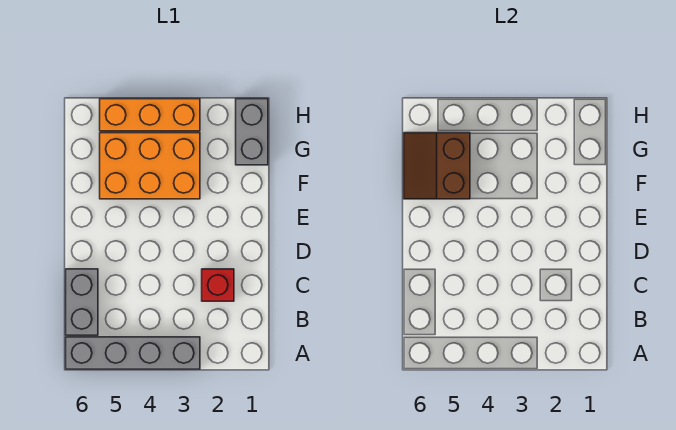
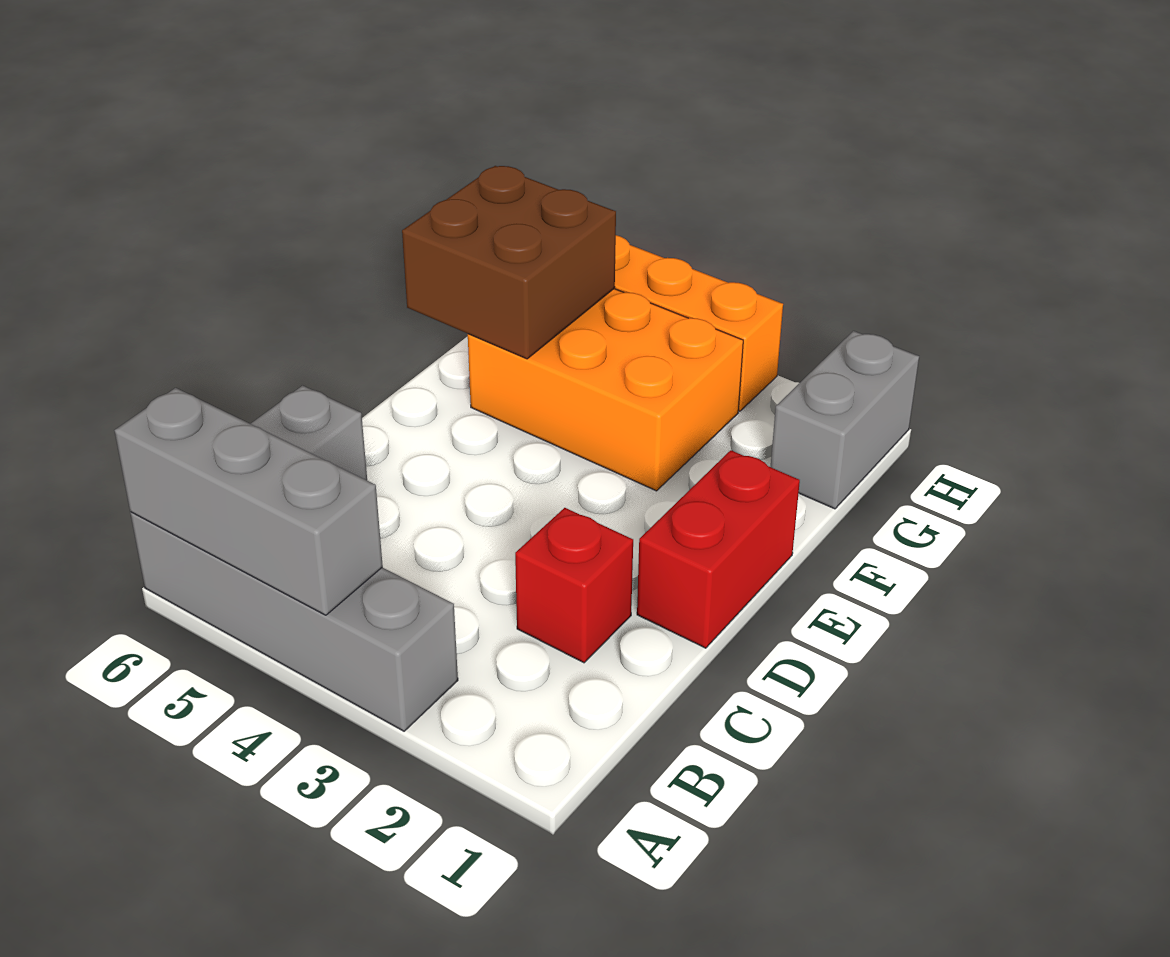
none -> grey brick A4:A6 level 2
none -> red brick D1:E1 level 1
brown slope F5:G6 level 2 top 5 -> brown brick F5:G6 level 2

